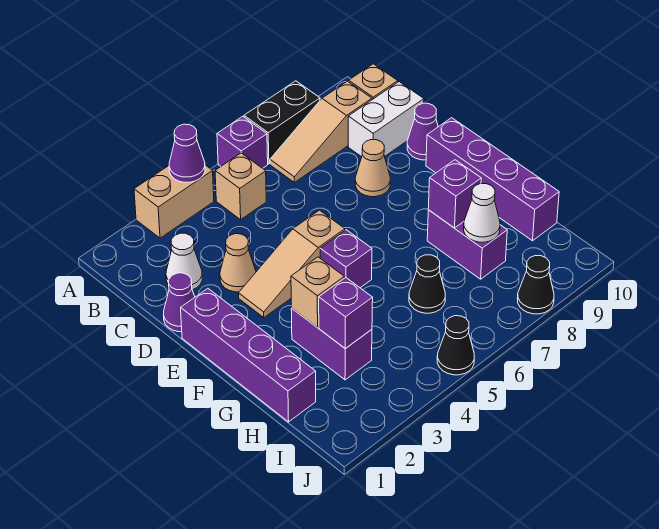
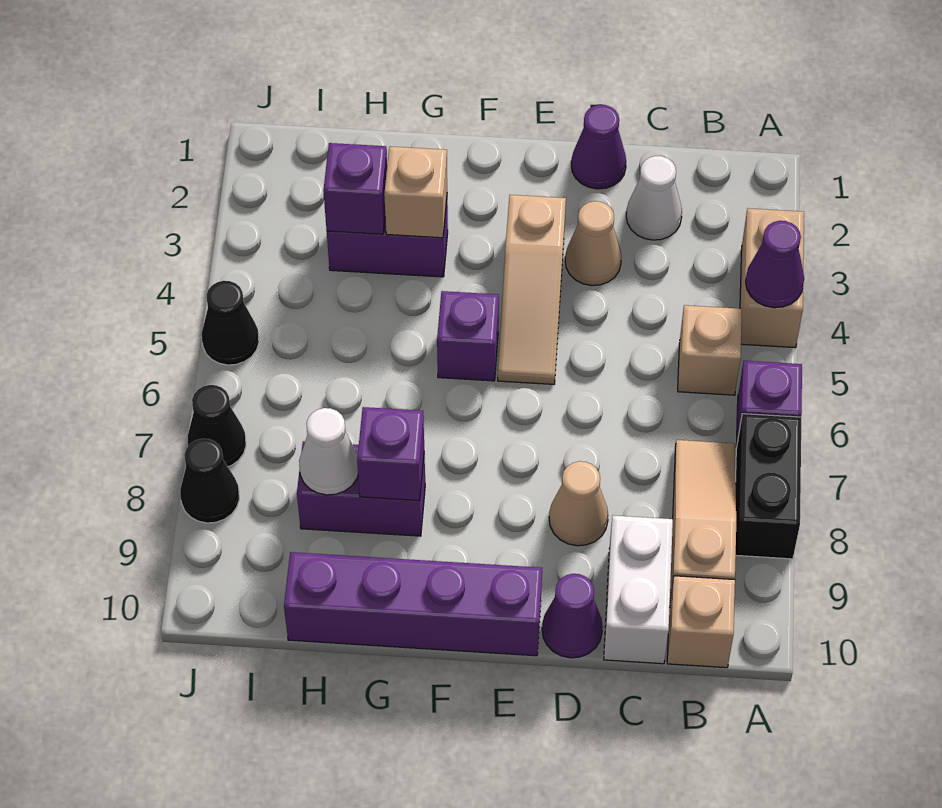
purple brick E1:H1 level 1 -> none
tan slope E3:E5 level 1 top 5 -> tan slope E3:E5 level 1 top 3
black cone H6 level 1 -> black cone J7 level 1

